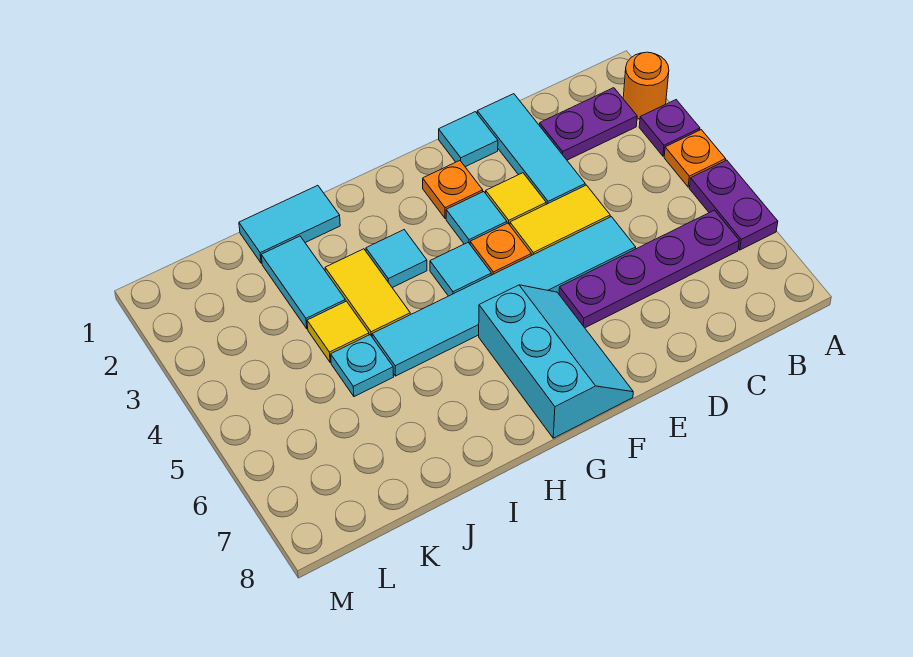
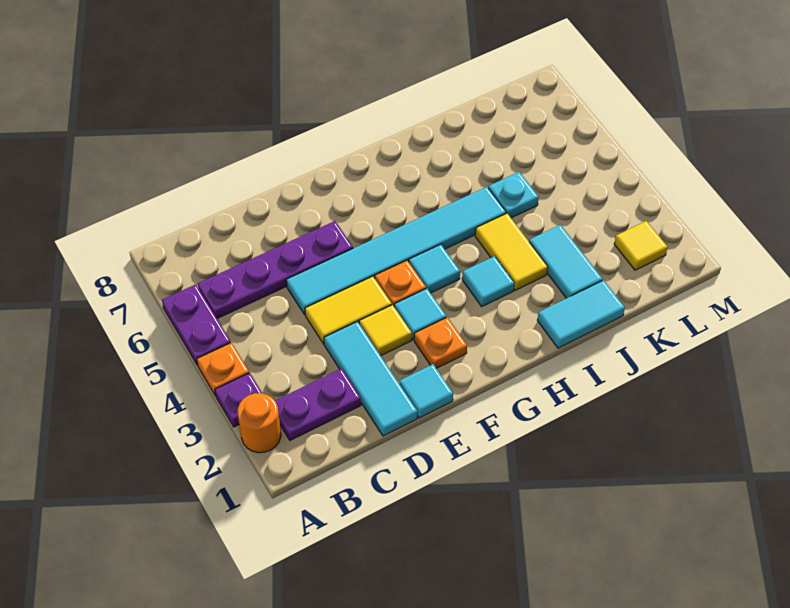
cyan slope F6:G8 level 1 top G -> none
yellow tile J4 level 1 -> yellow tile L2 level 1

